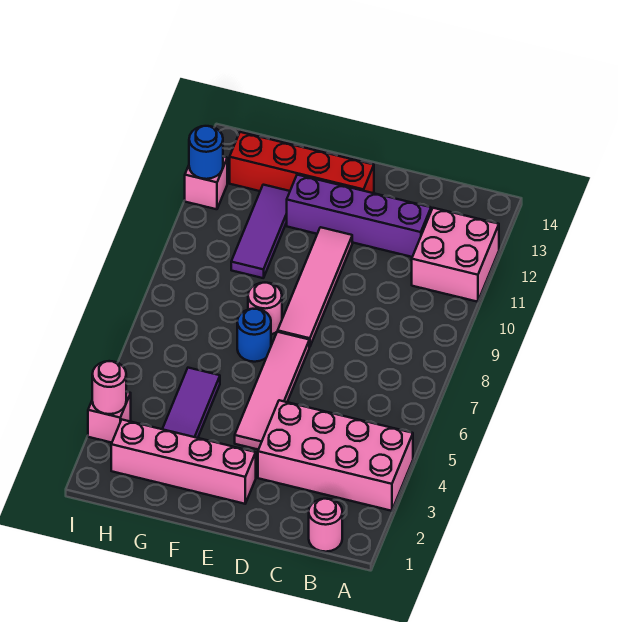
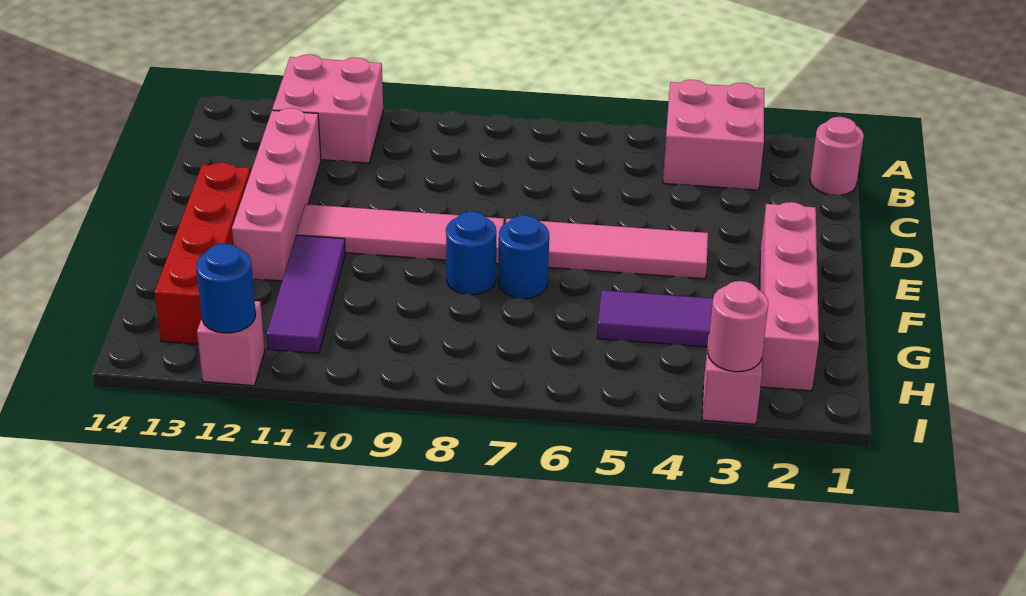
pink brick A3:D4 level 1 -> pink brick A3:B4 level 1
purple brick C12:F12 level 1 -> pink brick C12:F12 level 1
pink round brick F8 level 1 -> blue round brick F8 level 1
purple tile G10:G12 level 1 -> purple tile F11:H11 level 1

